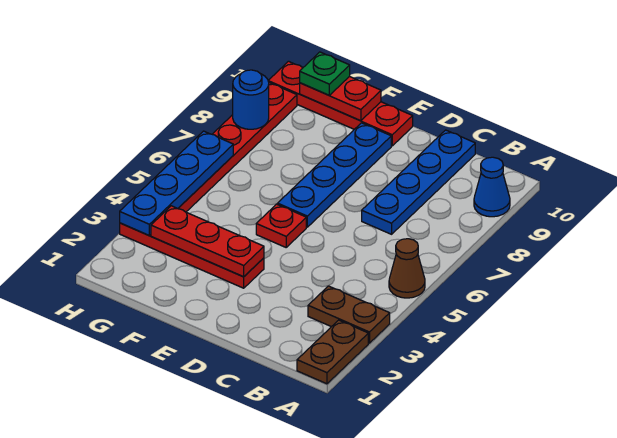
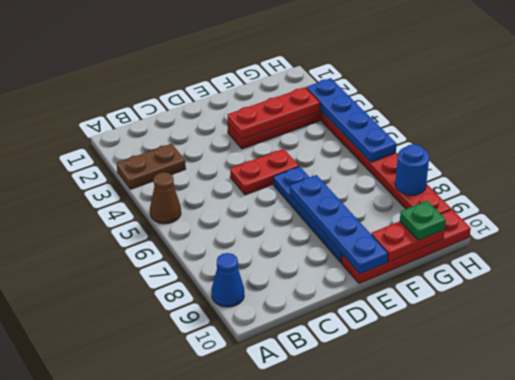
brown plate A1:A2 level 1 -> none
blue plate C7:C10 level 1 -> blue plate E7:E10 level 2
red plate E5 level 1 -> red plate D5:E5 level 1

